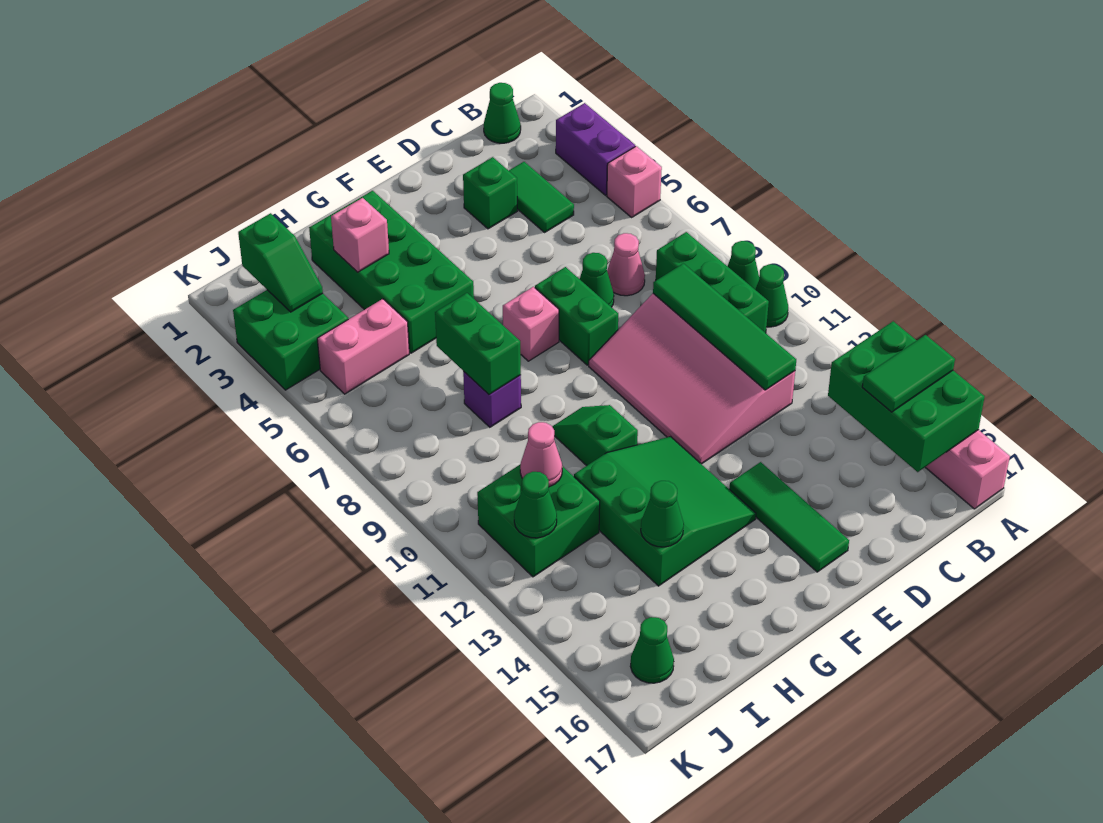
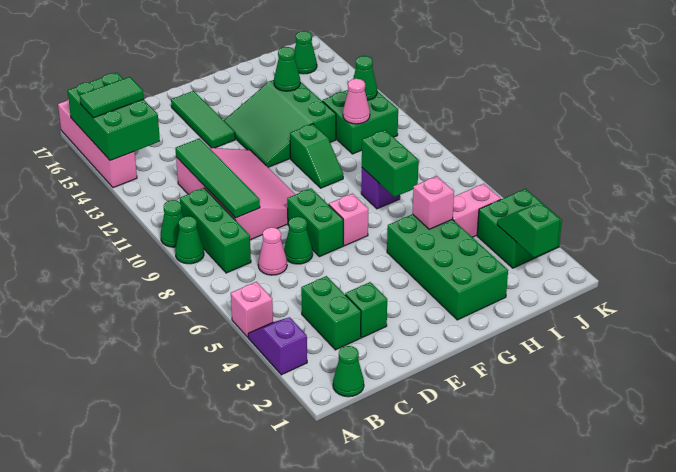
purple brick A3:A4 level 1 -> purple slope A3:A4 level 1 top 3
green tile C3:C4 level 1 -> green brick C3:C4 level 1
pink brick H3 level 2 -> pink brick H5 level 2

